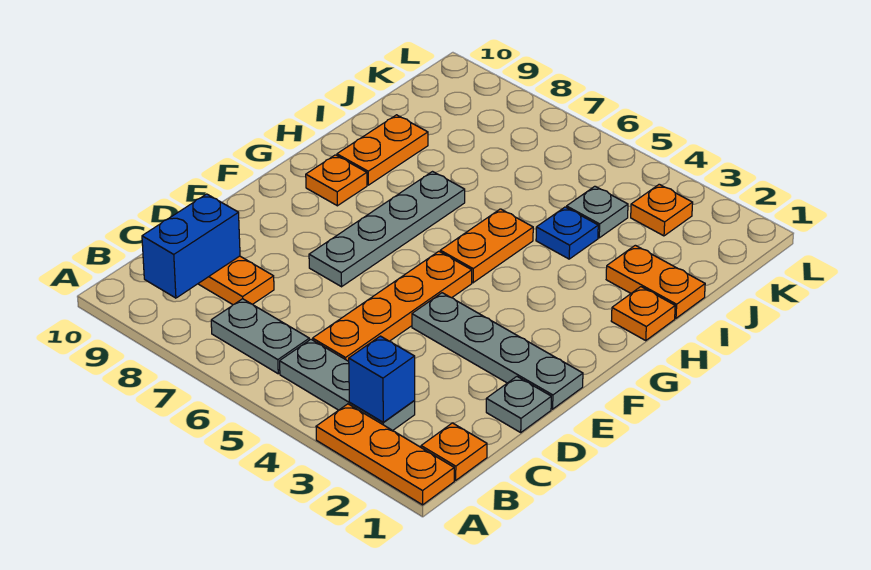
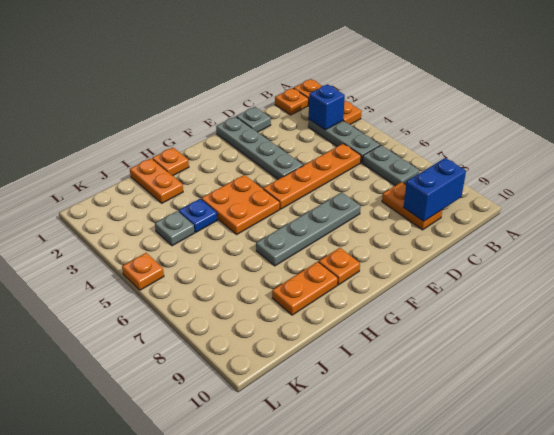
orange plate G5:H5 level 1 -> orange plate G4:H5 level 1
orange plate K3 level 1 -> orange plate L5 level 1

